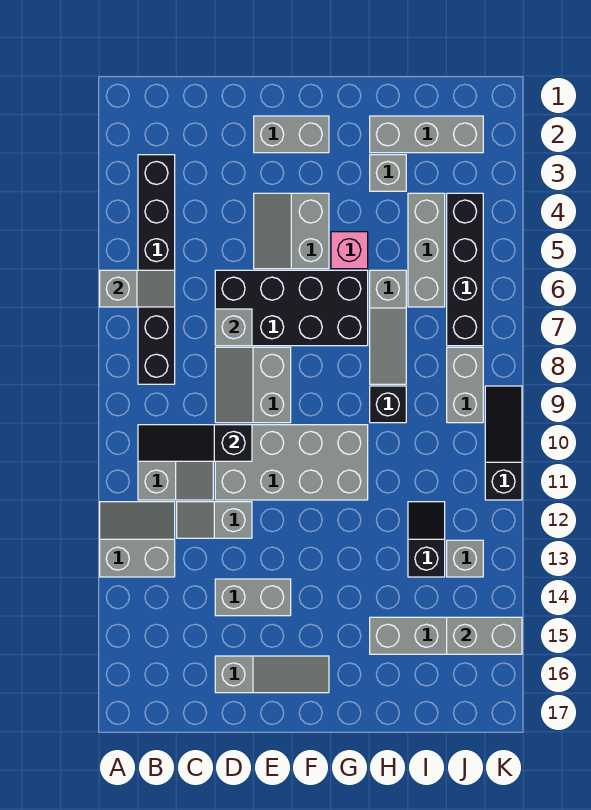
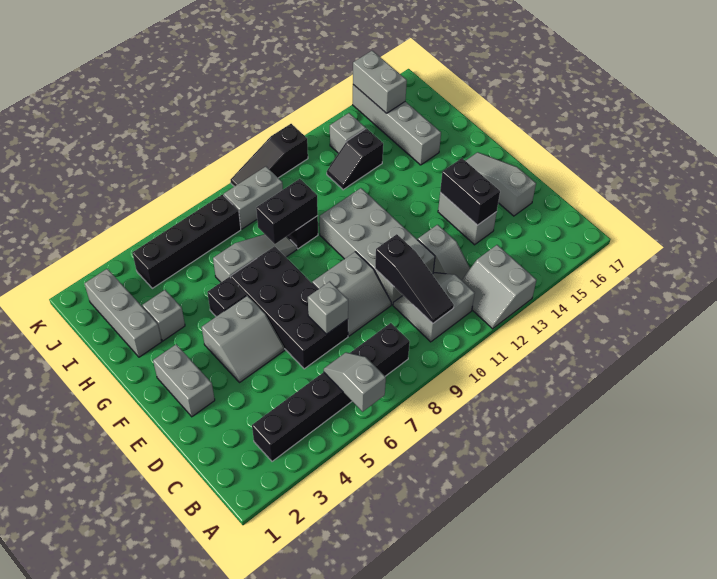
none -> black brick D14:E14 level 2
pink brick G5 level 1 -> black brick G5 level 1
none -> black brick H8:H9 level 2
grey brick I4:I6 level 1 -> none

